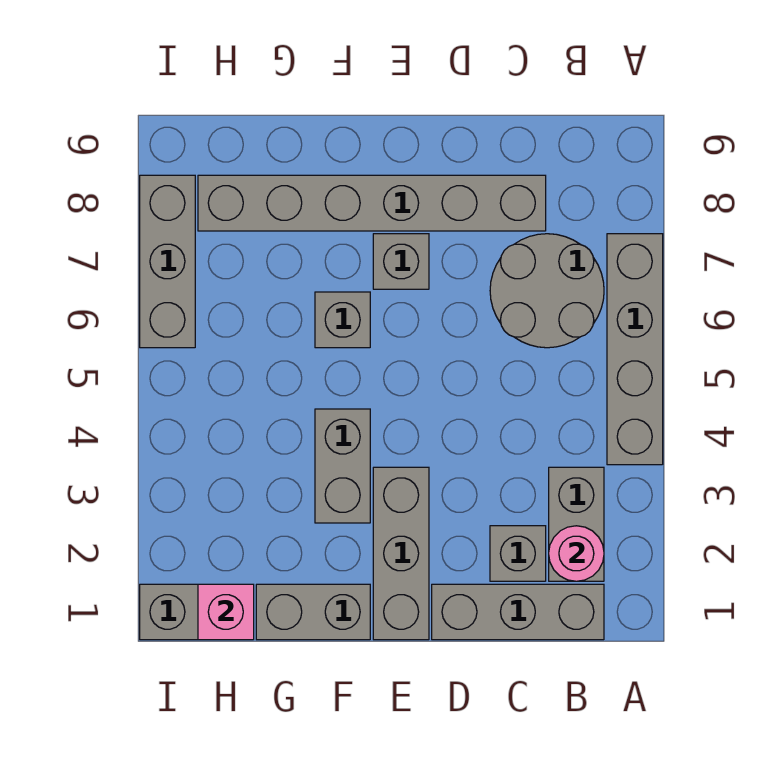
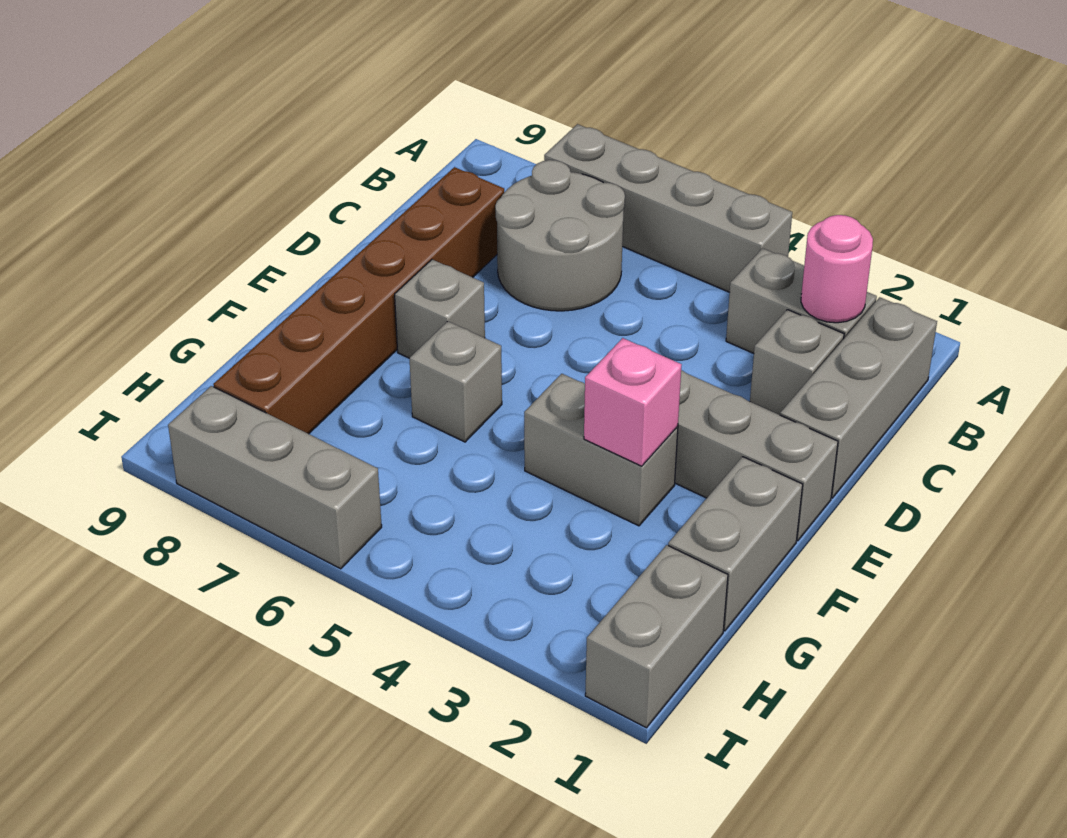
grey brick C8:H8 level 1 -> brown brick C8:H8 level 1
pink brick H1 level 2 -> pink brick F3 level 2

